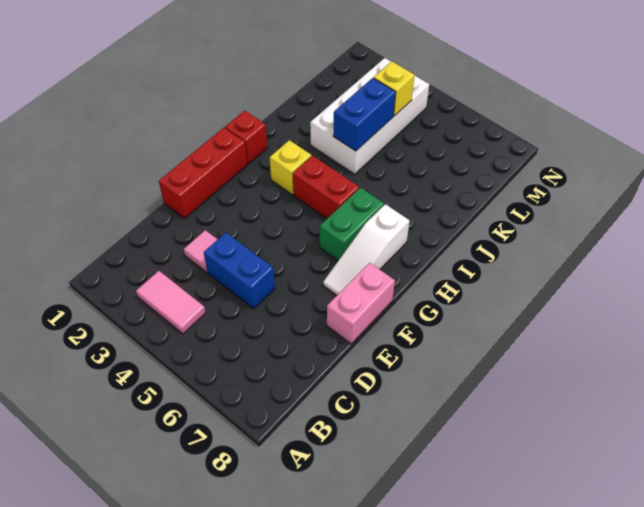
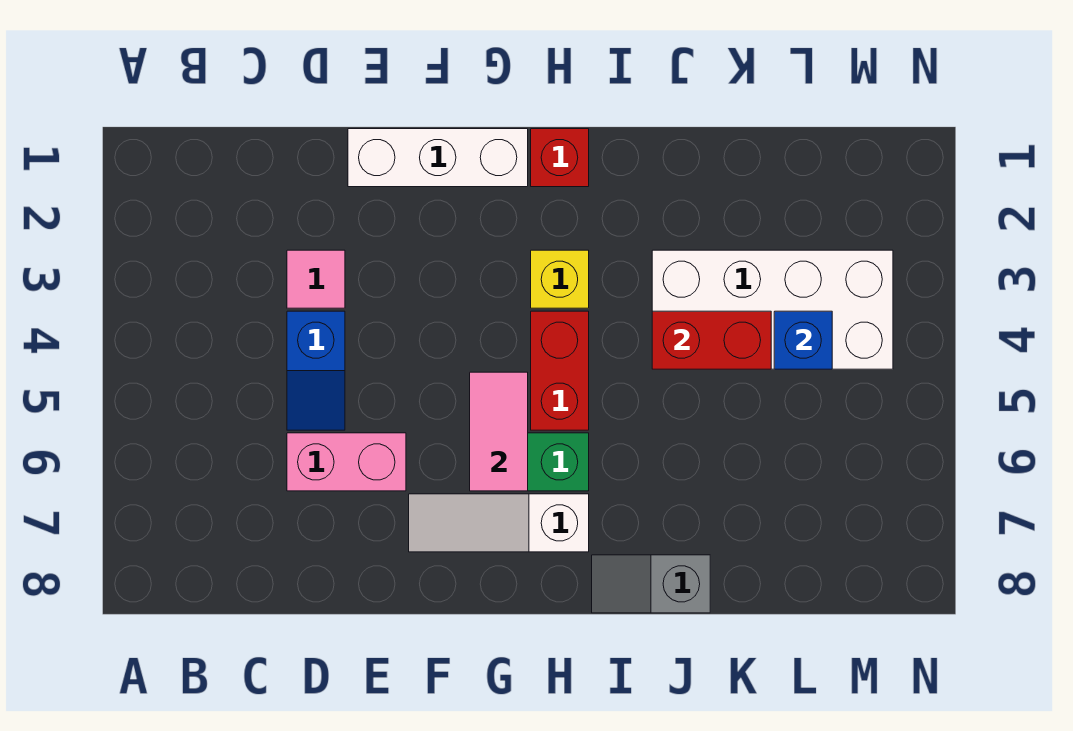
pink tile B3:B4 level 1 -> pink tile G5:G6 level 2
blue brick D4:D5 level 1 -> blue slope D4:D5 level 1 top 4
red brick E1:G1 level 1 -> white brick E1:G1 level 1
pink brick E8:F8 level 1 -> pink brick D6:E6 level 1
none -> grey slope I8:J8 level 1 top J
blue brick J4:K4 level 2 -> red brick J4:K4 level 2
yellow brick L4 level 2 -> blue brick L4 level 2

